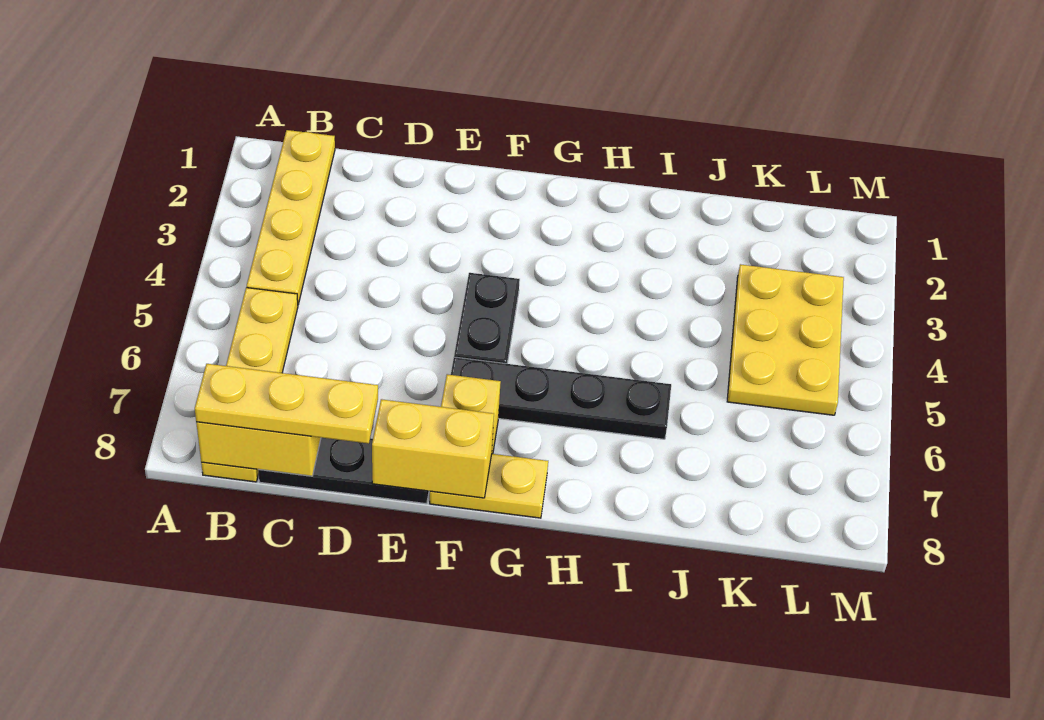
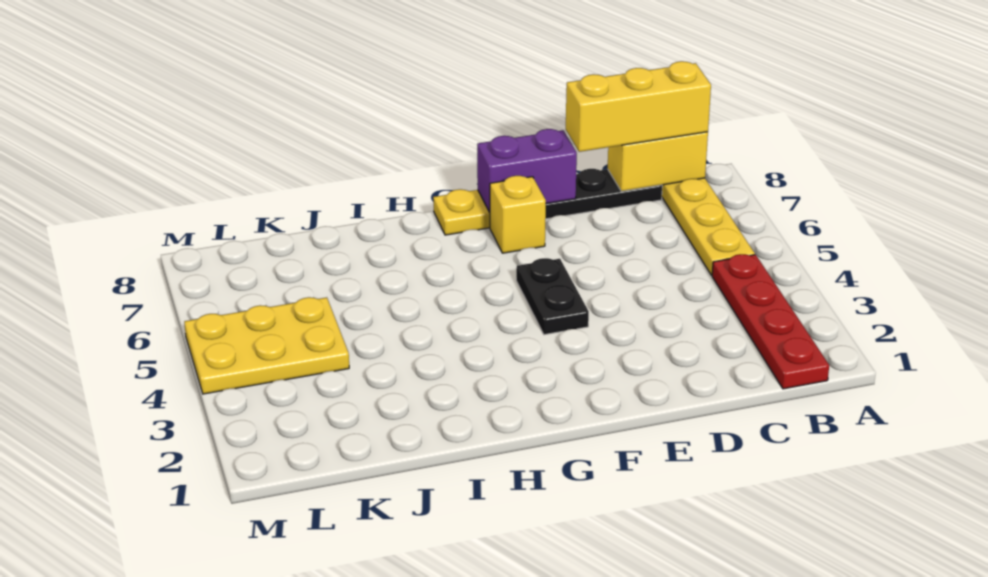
yellow plate B1:B4 level 1 -> red plate B1:B4 level 1
yellow plate B8:D8 level 3 -> yellow brick B8:D8 level 3
yellow brick E8:F8 level 2 -> purple brick E8:F8 level 2
black plate F6:I6 level 1 -> none
yellow plate K3:L5 level 1 -> yellow plate K4:M5 level 1

